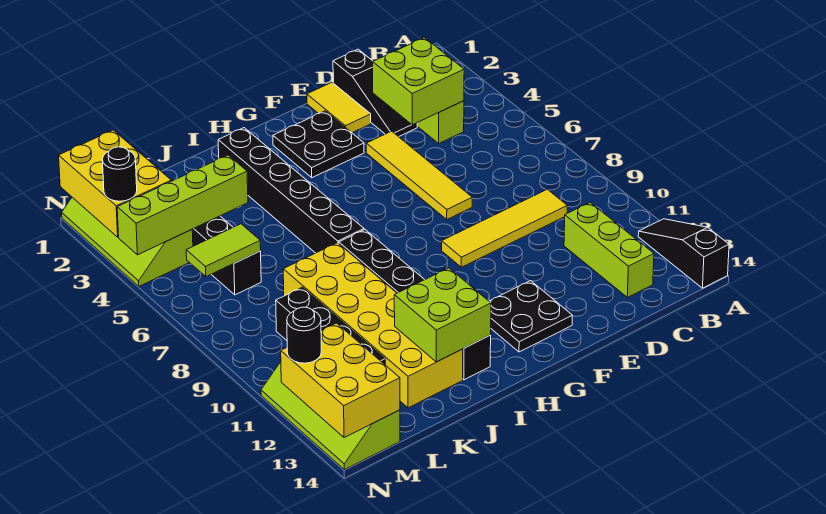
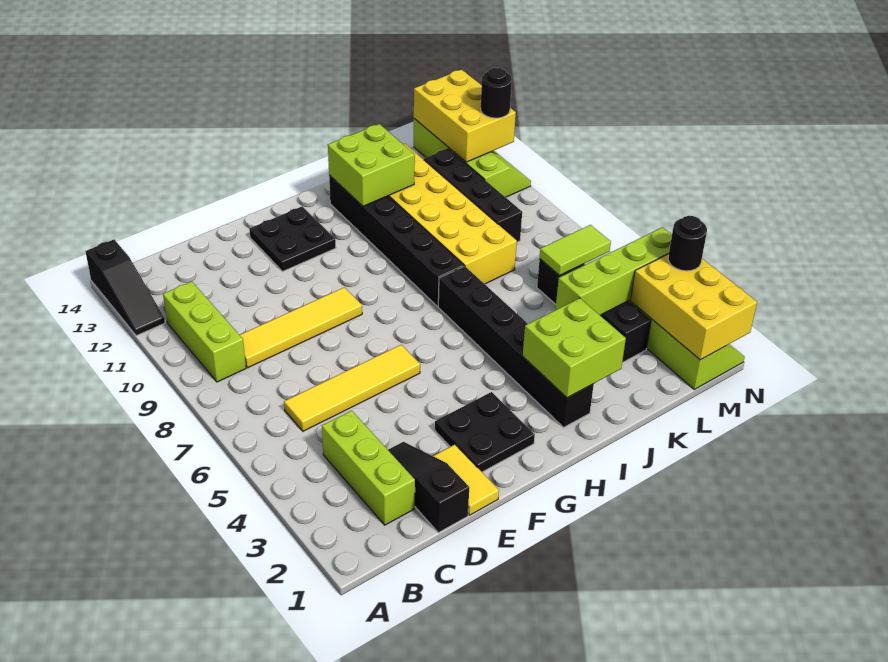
lime brick C3:D4 level 2 -> lime brick I2:J3 level 2
lime brick C11:C13 level 1 -> lime brick B9:B11 level 1
yellow tile E4:E7 level 1 -> yellow tile C6:F6 level 1

